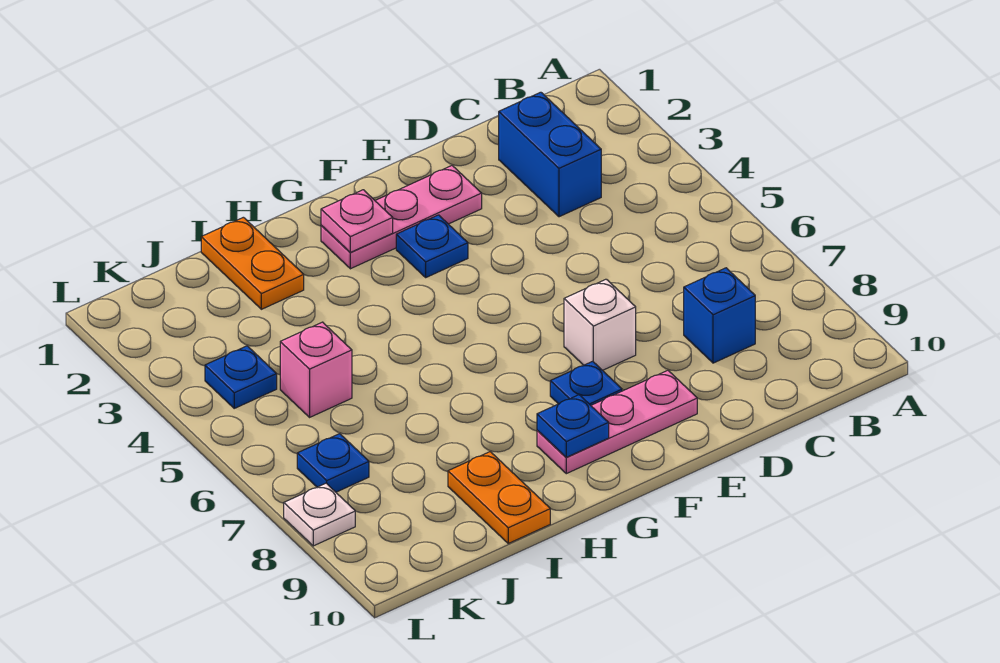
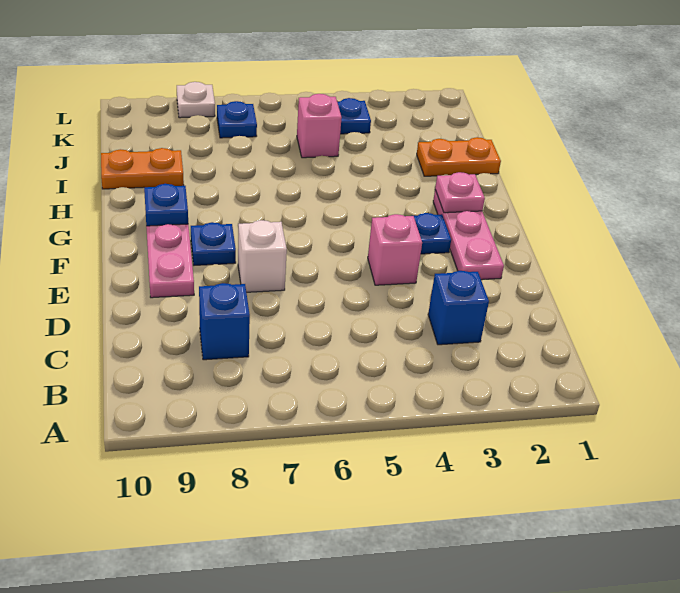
blue brick C2:C3 level 1 -> blue brick C3 level 1
none -> pink brick E4 level 1

